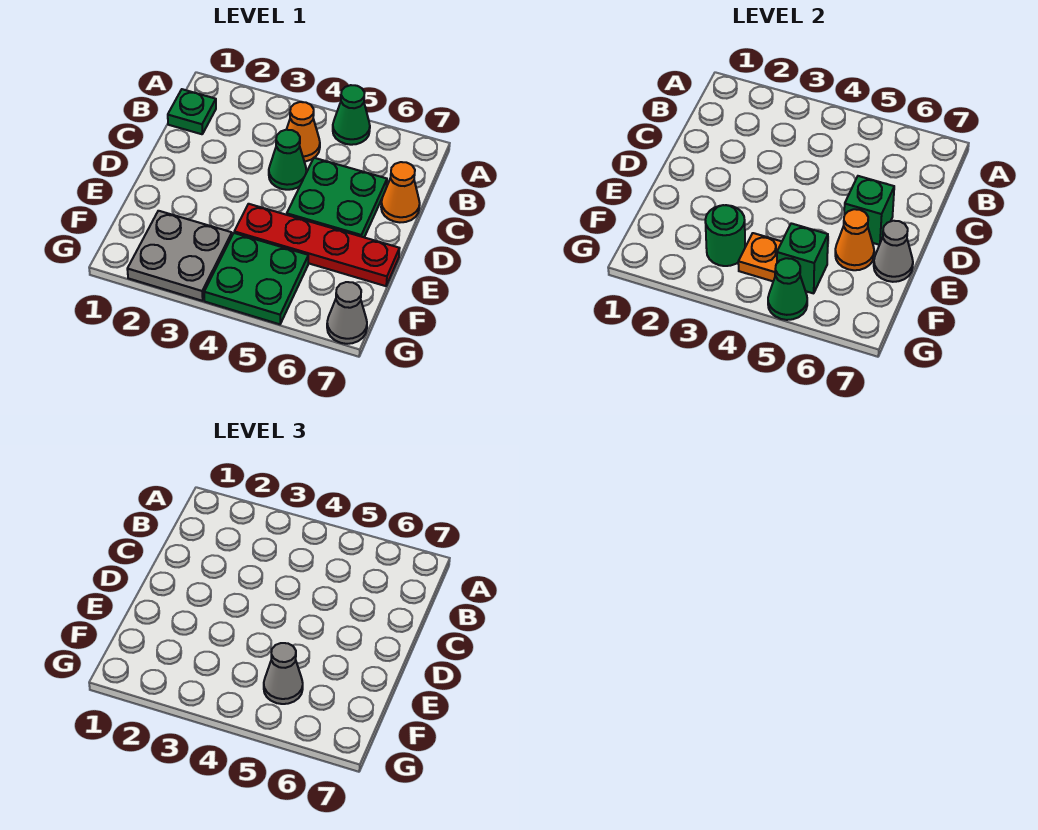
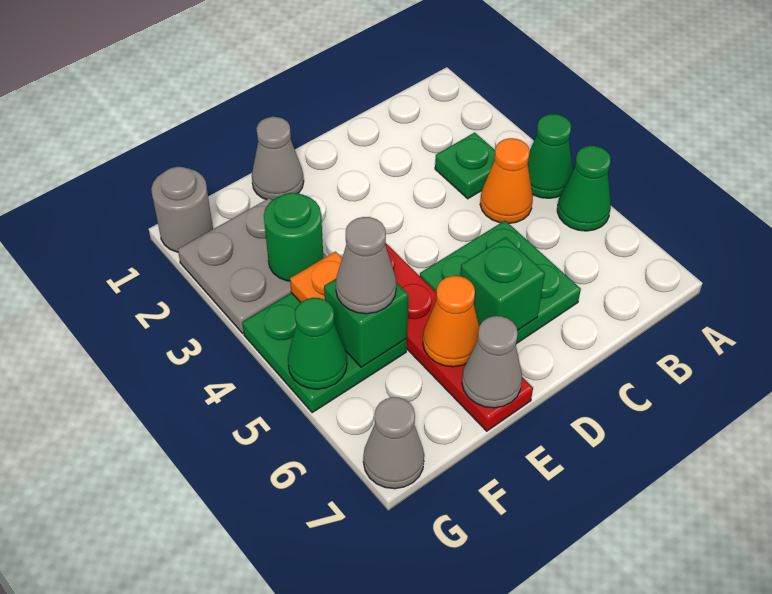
green plate B1 level 1 -> green plate B3 level 1
green cone C4 level 1 -> green cone A4 level 1
orange cone C7 level 1 -> none
none -> grey cone E1 level 1
none -> grey round brick G1 level 1

